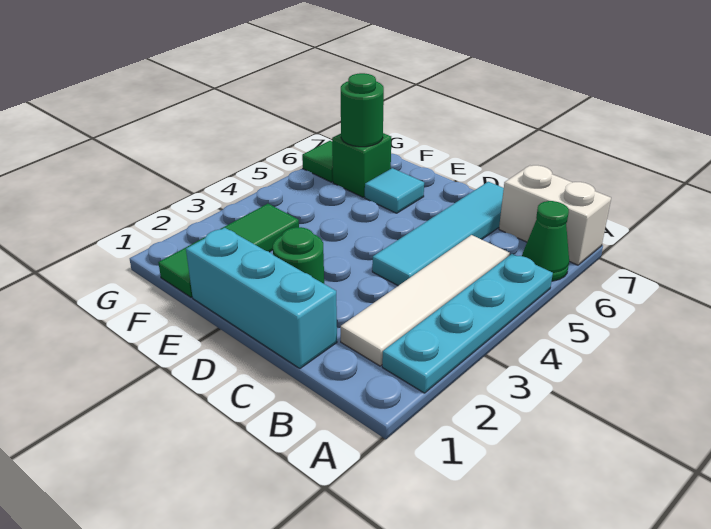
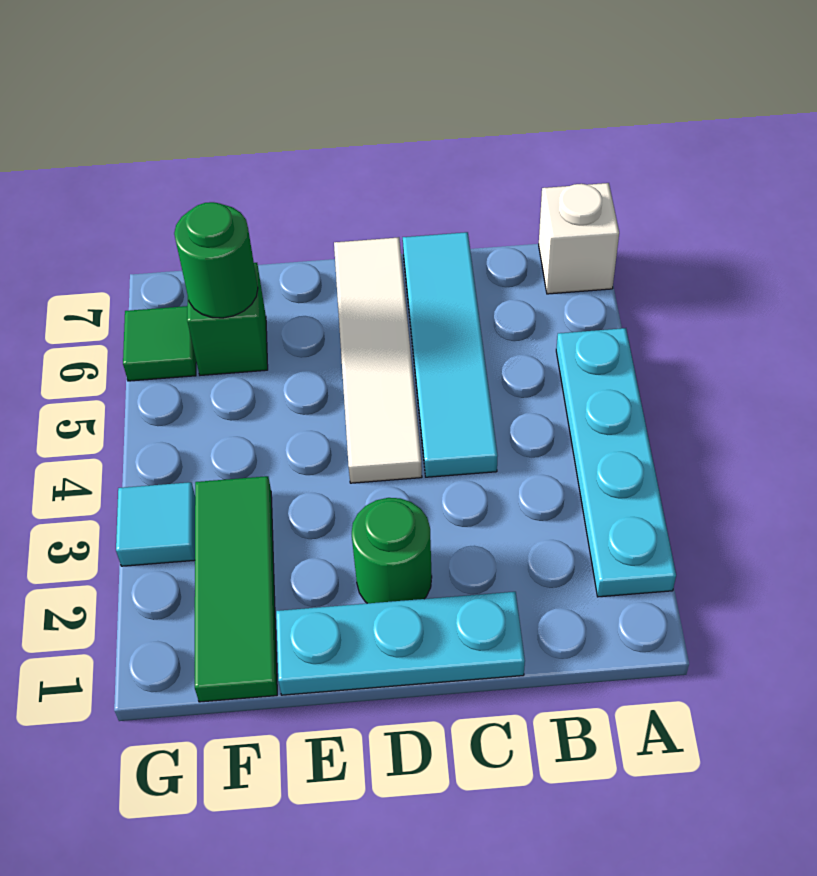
green cone A6 level 1 -> none
white brick A7:B7 level 1 -> white brick A7 level 1
white tile B2:B5 level 1 -> white tile D4:D7 level 1
cyan brick C1:E1 level 1 -> cyan plate C1:E1 level 1
cyan tile E6 level 1 -> cyan tile G3 level 1

